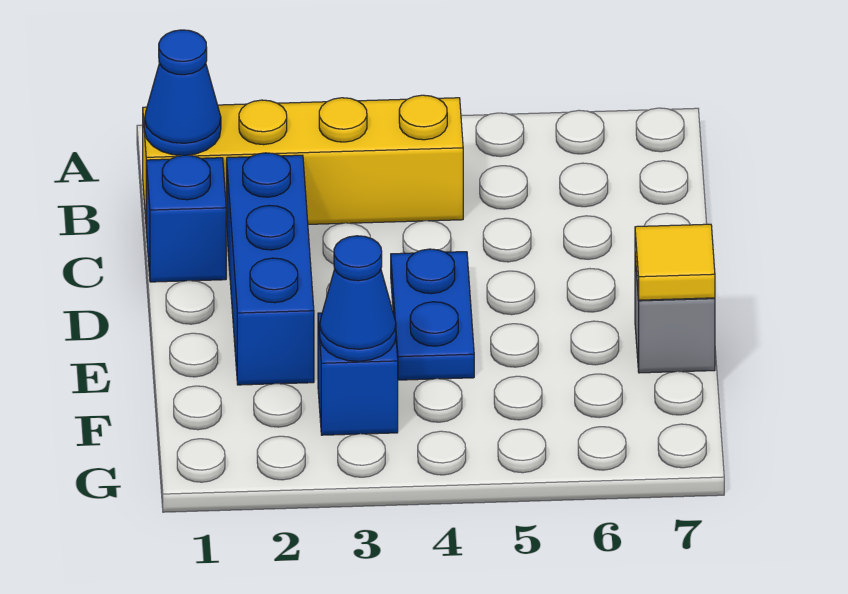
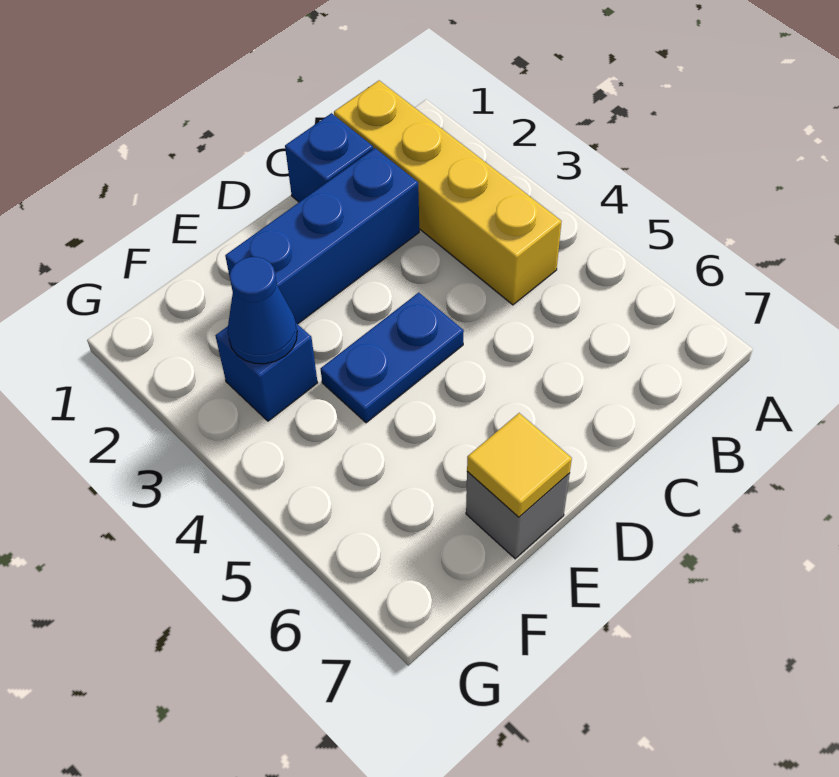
blue cone B1 level 2 -> none

